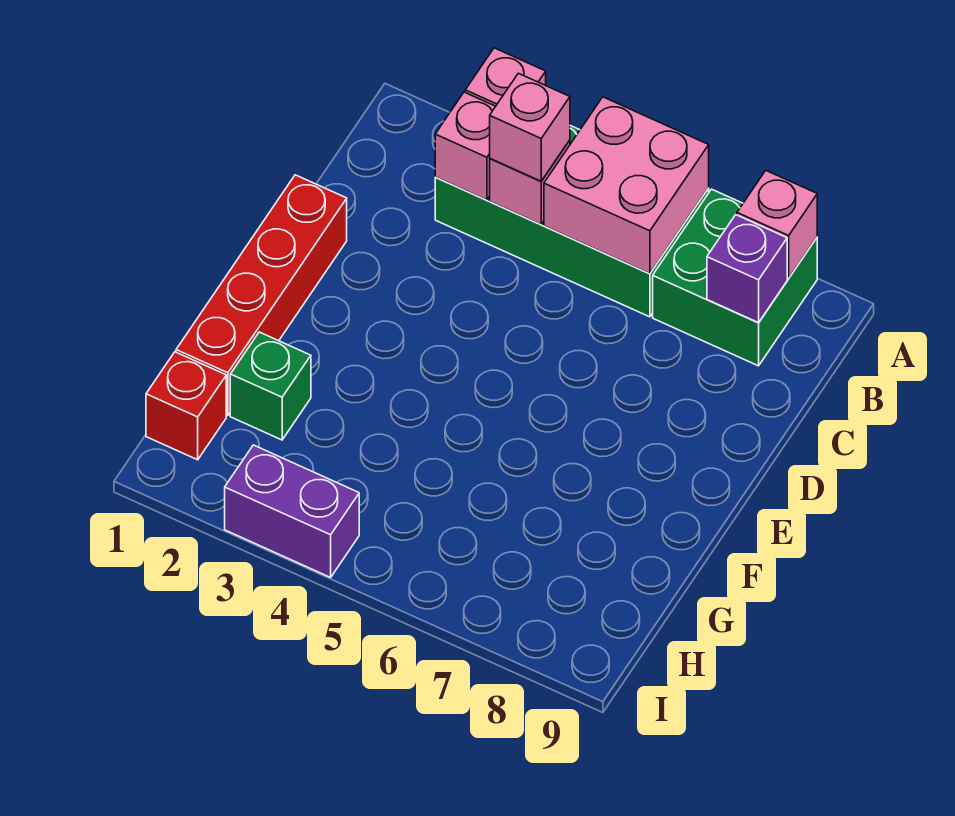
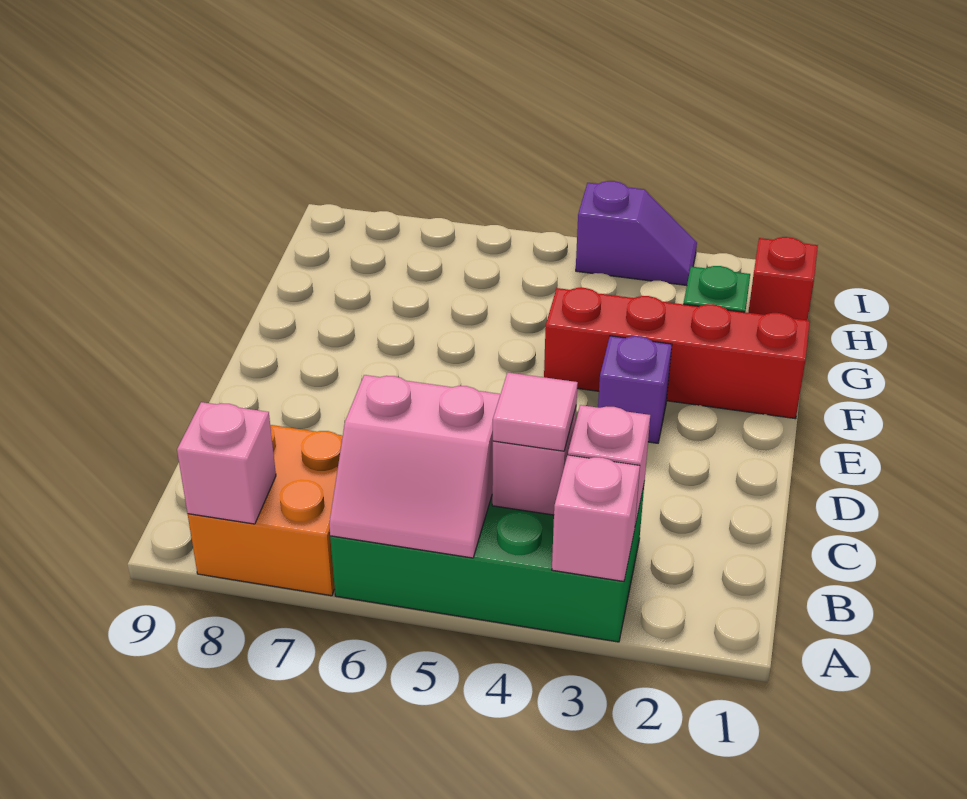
pink brick A5:B6 level 2 -> pink slope A5:B6 level 2 top B
green brick A7:B8 level 1 -> orange brick A7:B8 level 1
pink brick B4 level 3 -> pink tile B4 level 3
purple brick B8 level 2 -> purple brick E3 level 1
red brick D1:G1 level 1 -> red brick F1:F4 level 1
purple brick I3:I4 level 1 -> purple slope I3:I4 level 1 top 4

